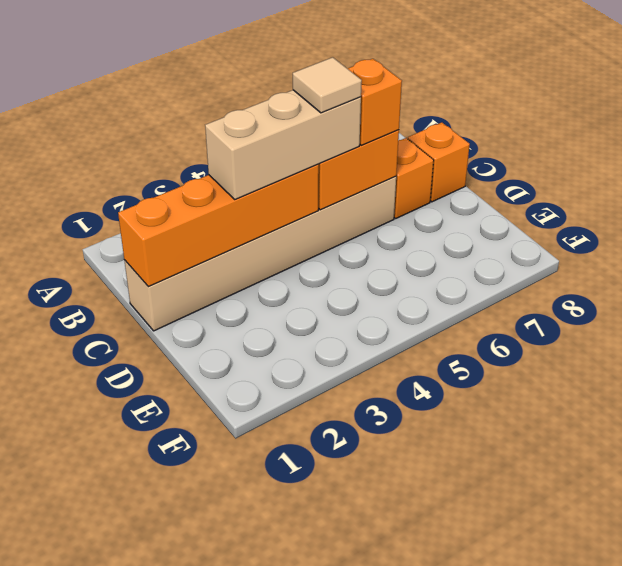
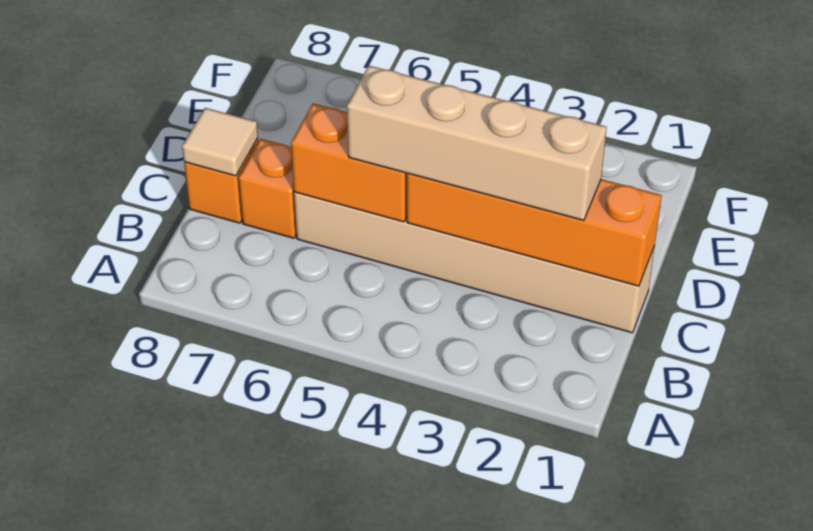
tan brick C3:C5 level 3 -> tan brick C2:C5 level 3
tan tile C5 level 4 -> tan tile C8 level 2
orange brick C6 level 3 -> none

